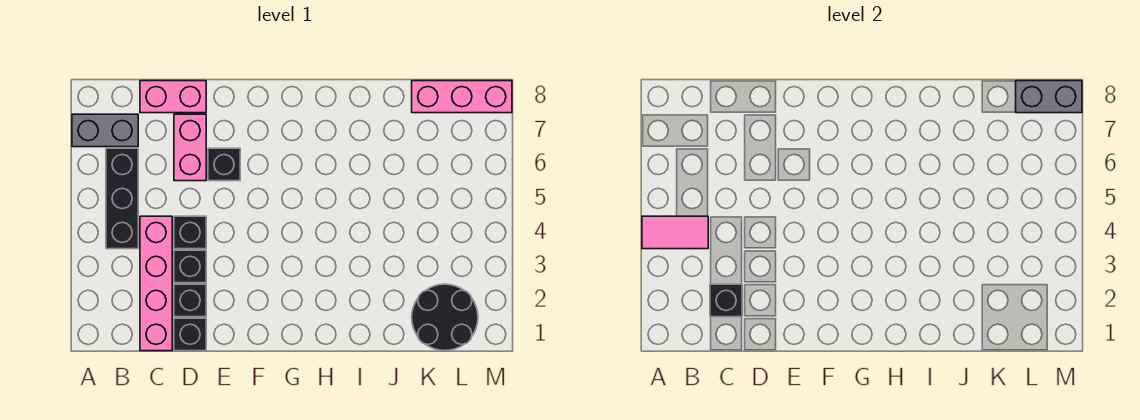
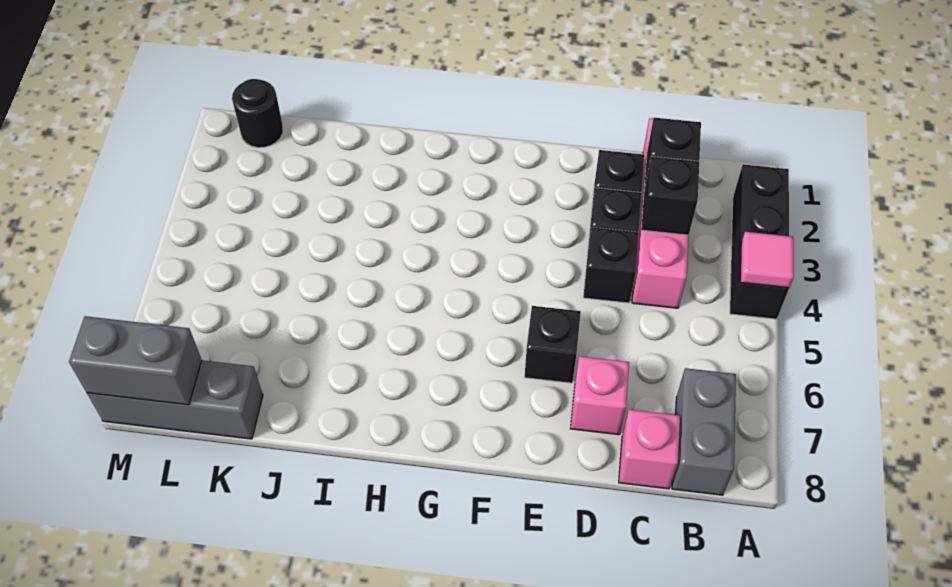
pink tile A4:B4 level 2 -> pink tile A4 level 2
grey brick A7:B7 level 1 -> grey brick B7:B8 level 1
black brick B4:B6 level 1 -> black brick A2:A4 level 1
pink brick C8:D8 level 1 -> pink brick C8 level 1
black brick D1 level 1 -> black brick C3 level 2
pink brick D6:D7 level 1 -> pink brick D7 level 1
black round brick K1:L2 level 1 -> black round brick L1 level 1
pink brick K8:M8 level 1 -> grey brick K8:M8 level 1

